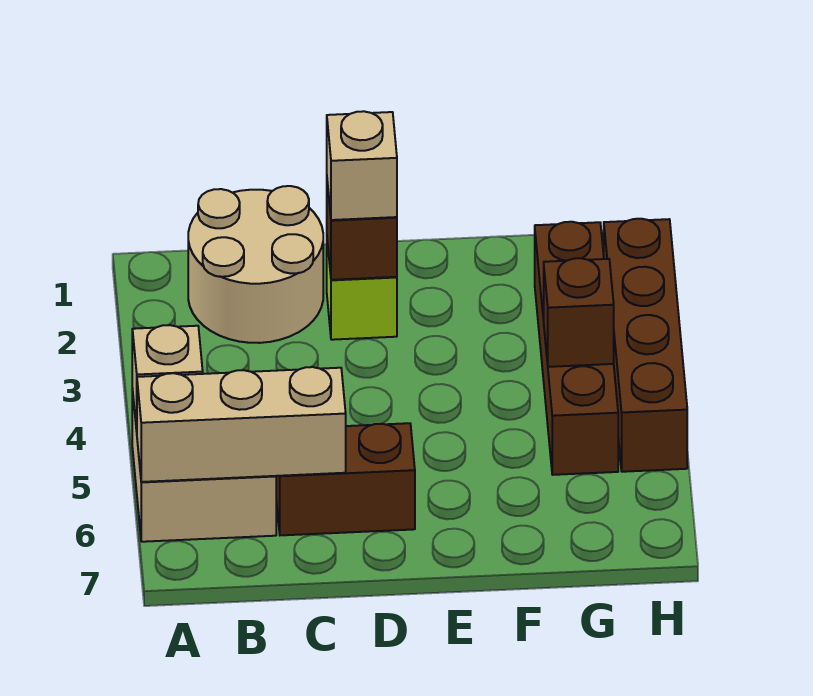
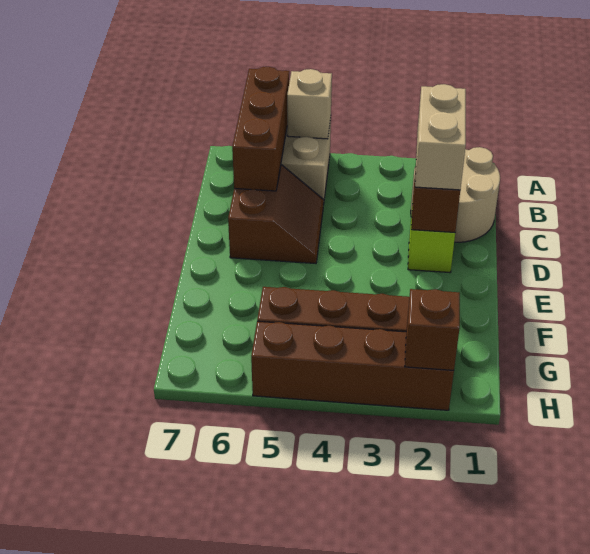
tan brick A6:C6 level 2 -> brown brick A6:C6 level 2
tan brick D2 level 3 -> tan brick C2:D2 level 3
brown brick G4 level 2 -> brown brick H2 level 2

